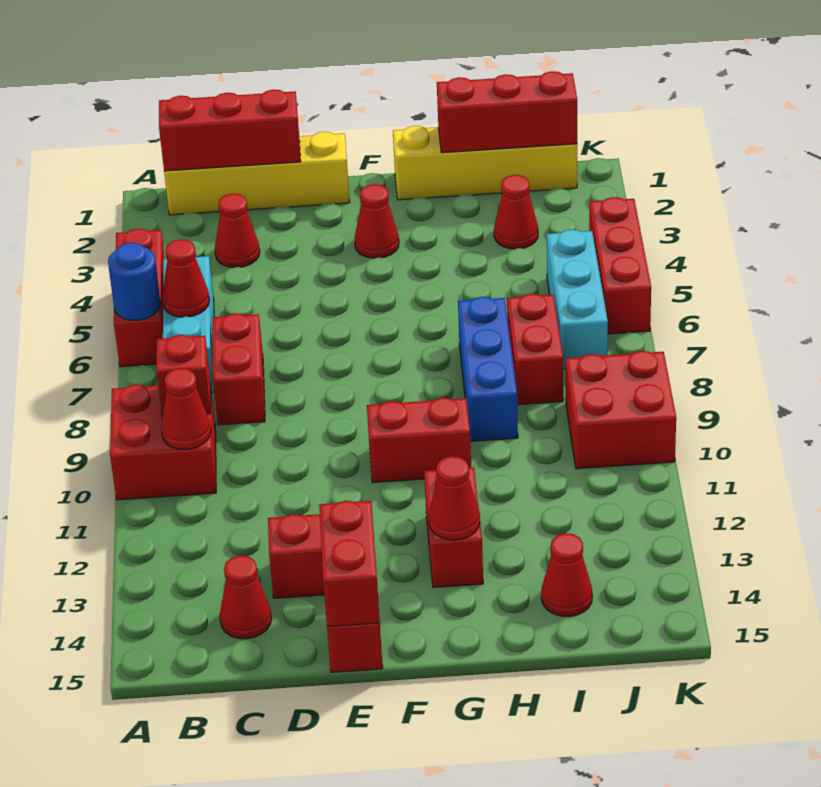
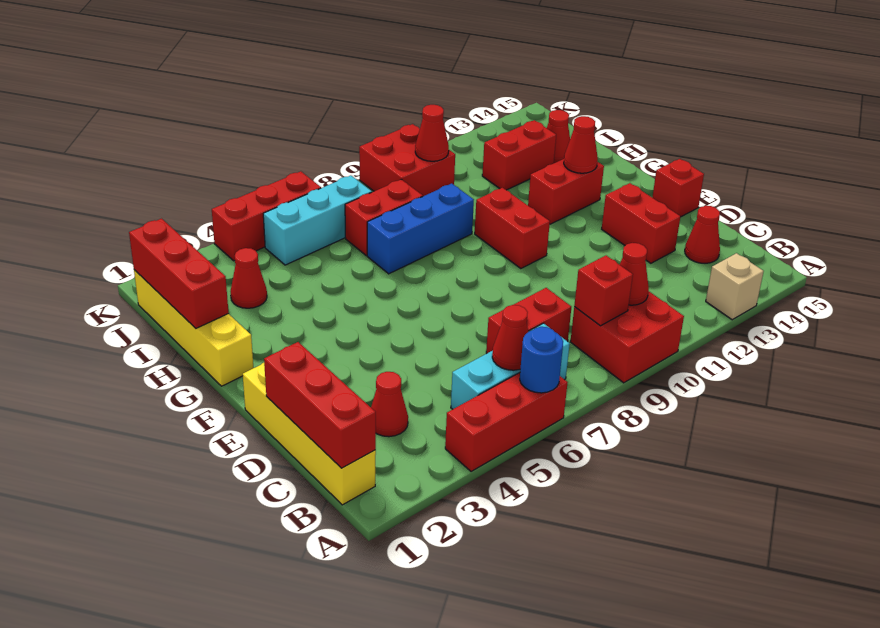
none -> tan brick A13 level 1
red brick E14:E15 level 2 -> red brick I12:I13 level 1
red cone F3 level 1 -> red cone J10 level 2

